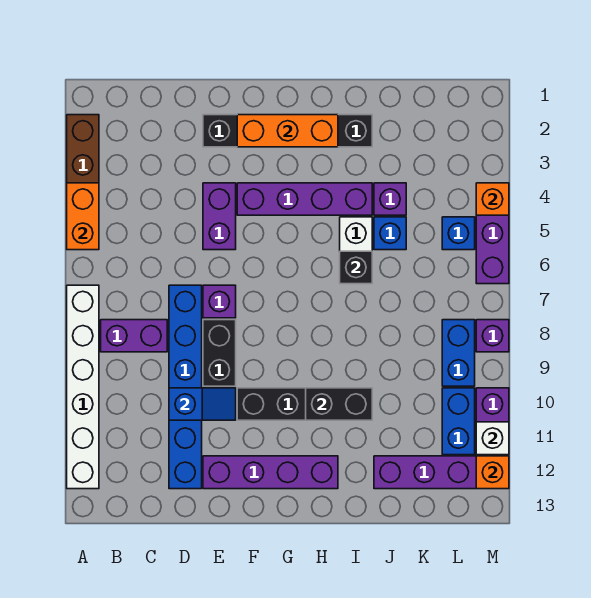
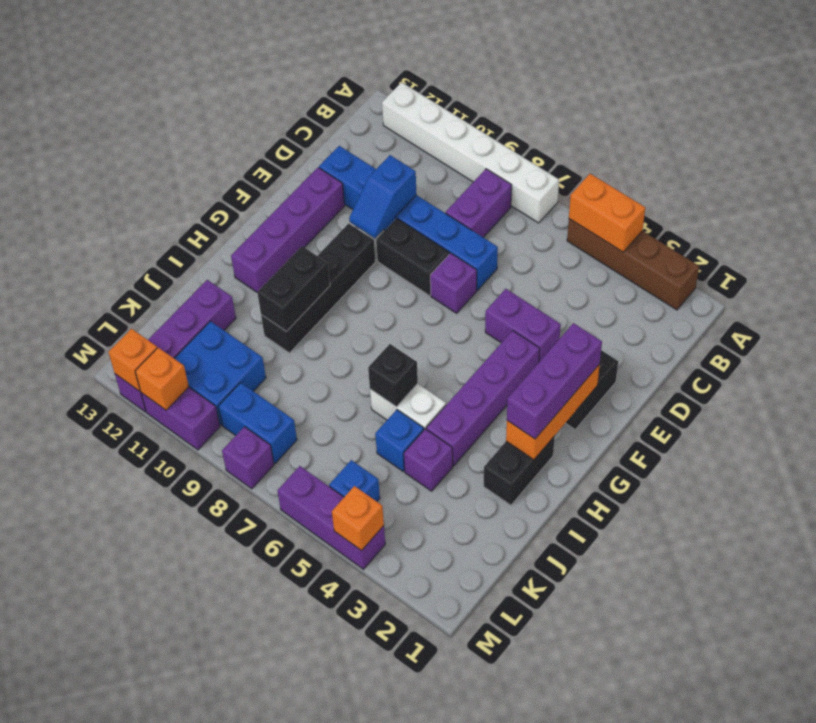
none -> purple brick F2:H2 level 3
blue brick L10:L11 level 1 -> blue brick K10:L11 level 1
white brick M11 level 2 -> orange brick M11 level 2

